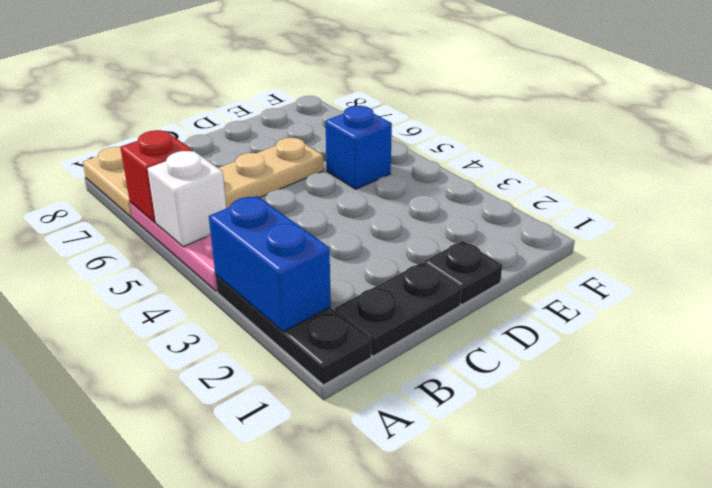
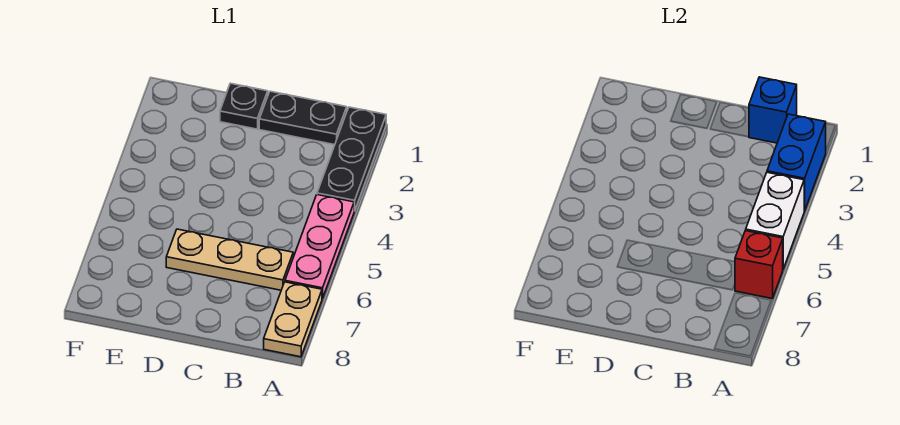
white brick A5 level 2 -> white brick A4:A5 level 2
blue brick E5 level 1 -> blue brick B1 level 2

